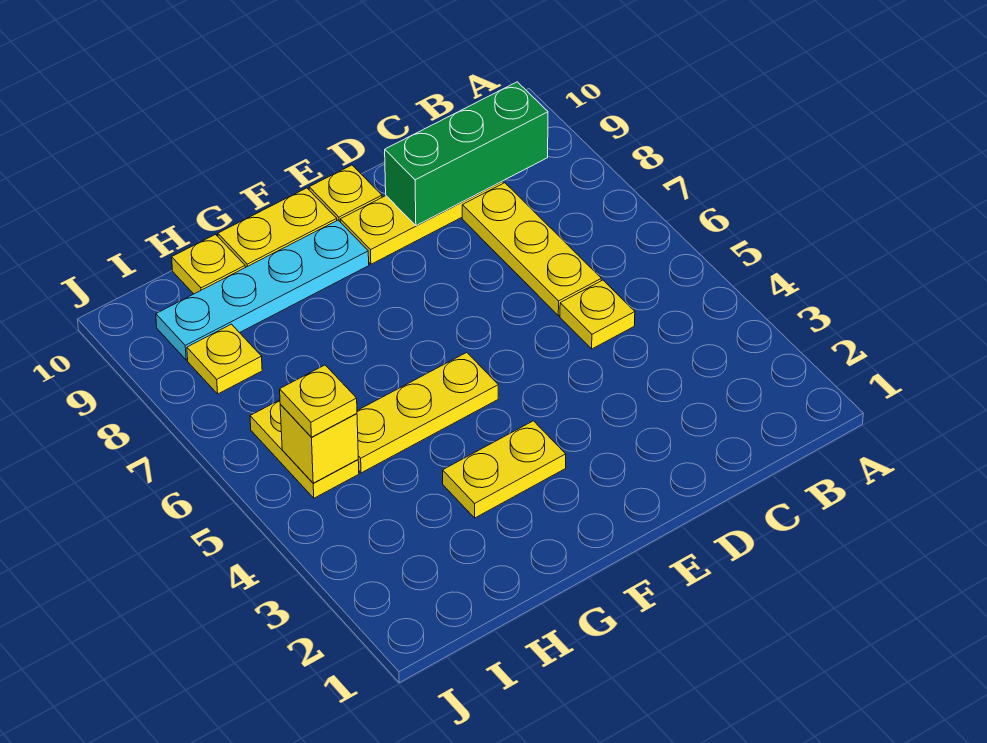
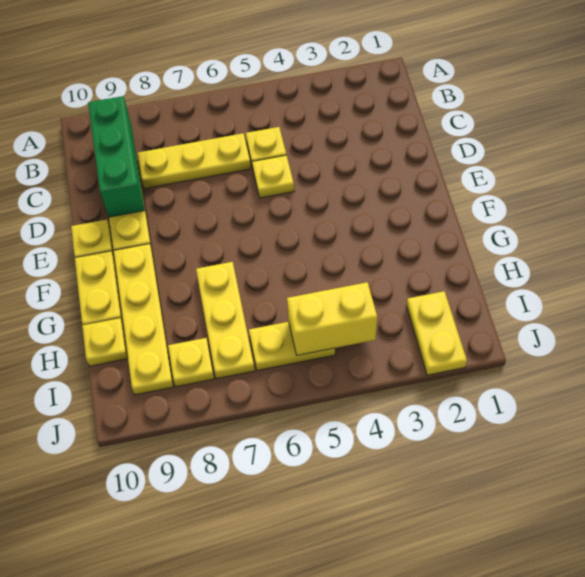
yellow plate F3:G3 level 1 -> yellow plate I2:J2 level 1
yellow plate F5:H5 level 1 -> yellow plate G7:I7 level 1
cyan plate F9:I9 level 1 -> yellow plate F9:I9 level 1
yellow brick I5 level 2 -> yellow brick I4:I5 level 2
yellow plate I5 level 3 -> yellow plate D5 level 1

